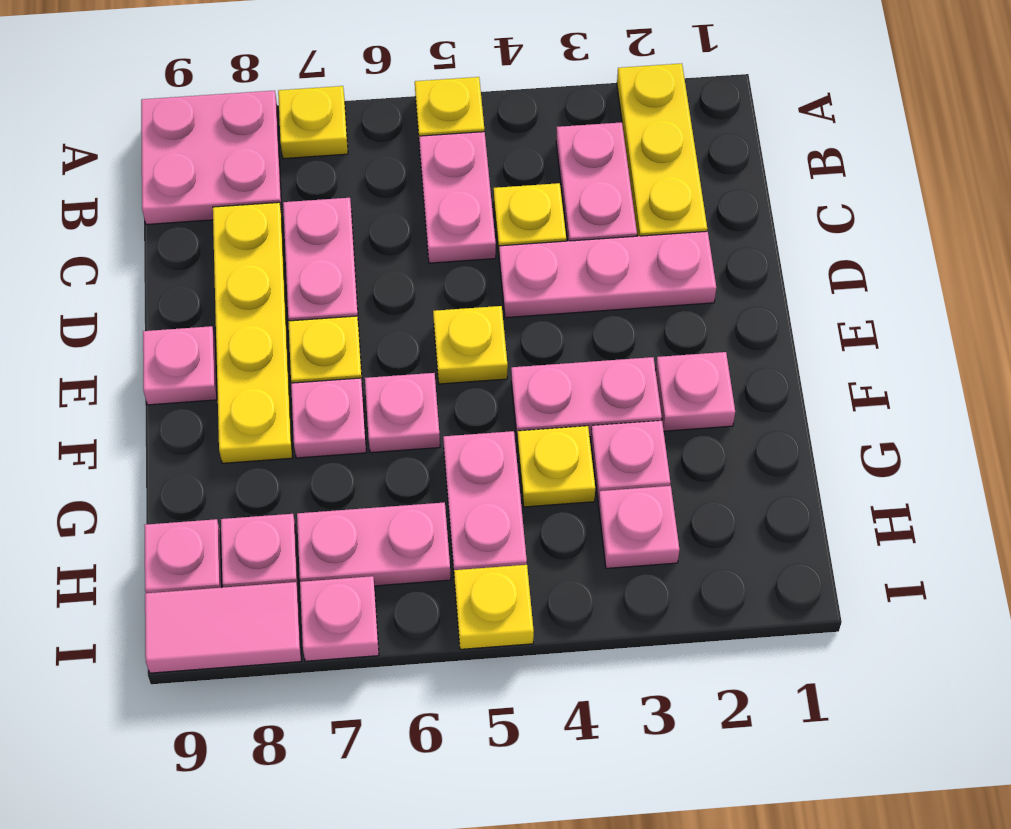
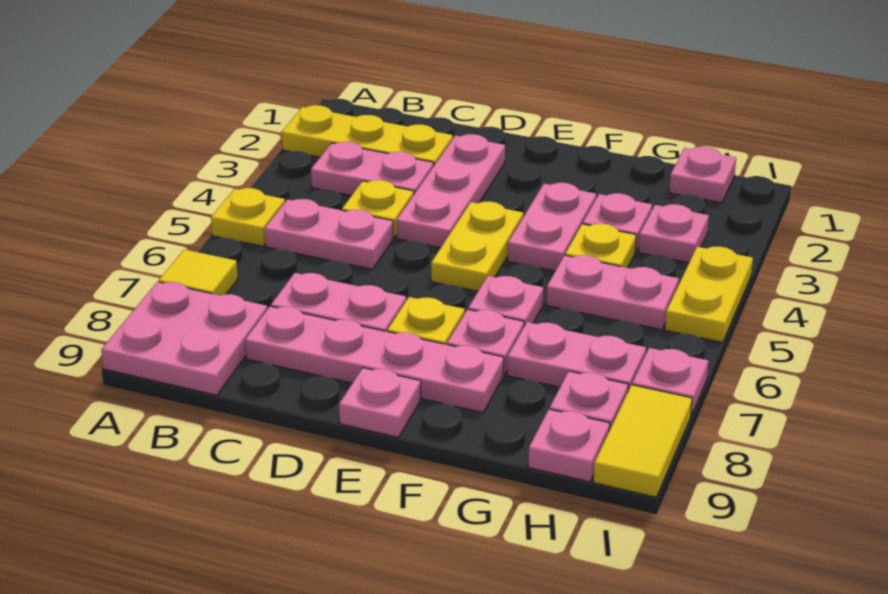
yellow plate A7 level 1 -> yellow tile A7 level 1
yellow plate C8:F8 level 1 -> pink plate C8:F8 level 1
yellow plate E5 level 1 -> yellow plate E4:E5 level 1
pink plate F2 level 1 -> pink plate H1 level 1
pink plate H6:H7 level 1 -> pink plate G7:H7 level 1
yellow plate I5 level 1 -> yellow plate I4:I5 level 1
pink tile I8:I9 level 1 -> yellow tile I8:I9 level 1

